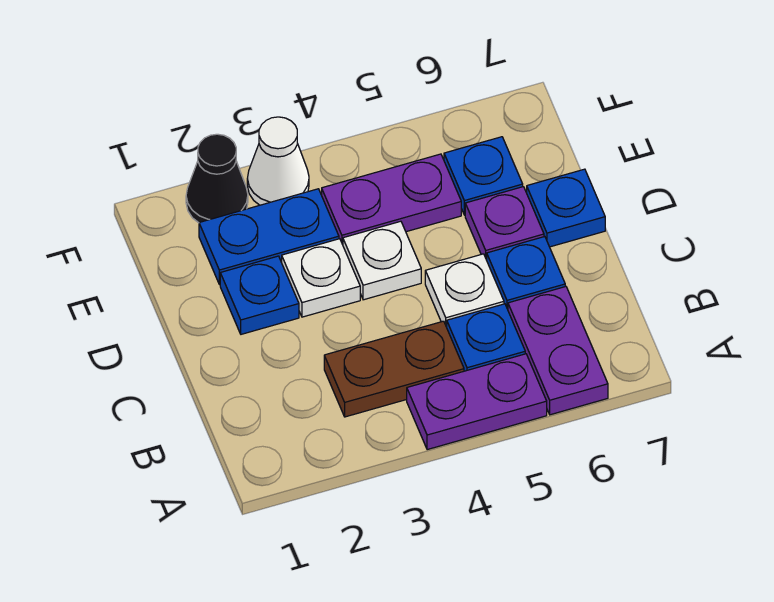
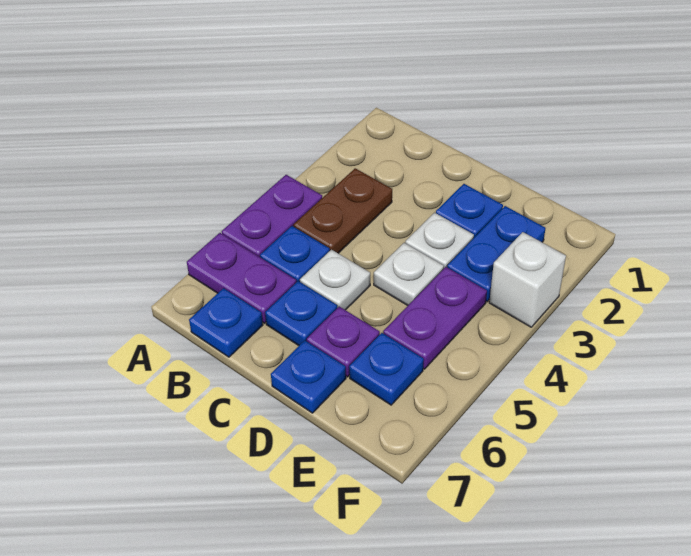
none -> blue plate B7 level 1
black cone F2 level 1 -> none
white cone F3 level 1 -> white brick F3 level 1

